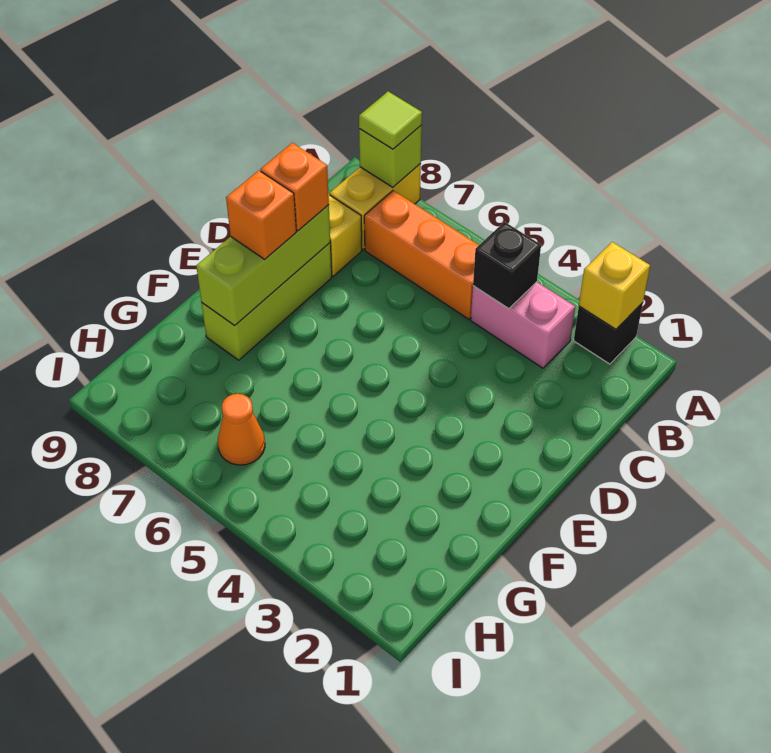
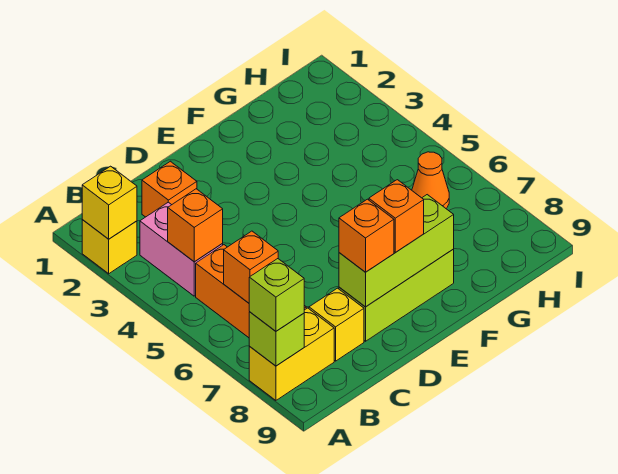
black brick A2 level 1 -> yellow brick A2 level 1
lime tile A8 level 3 -> lime brick A8 level 3
black brick B4 level 2 -> orange brick B4 level 2
none -> orange brick B6 level 2
none -> orange brick C2 level 1

